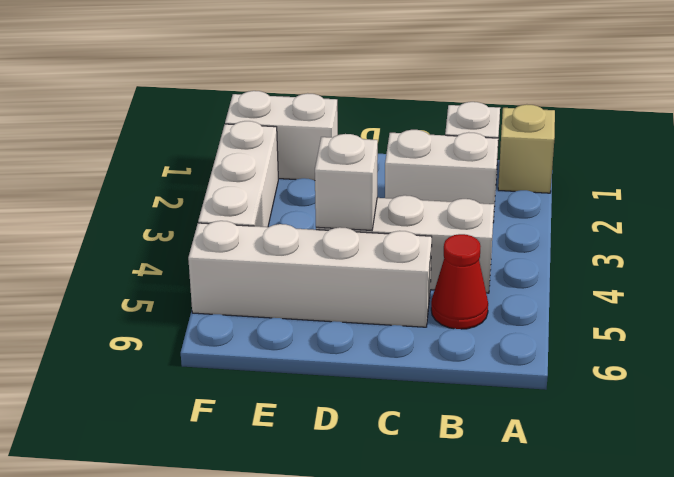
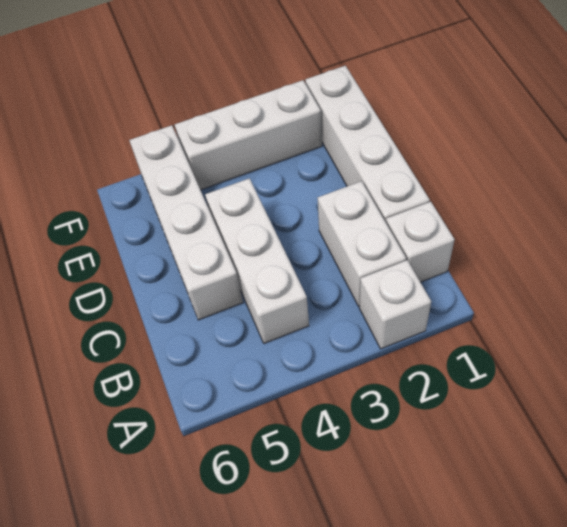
tan brick A1 level 1 -> none
red cone B5 level 1 -> none
white brick D4 level 2 -> white brick A2 level 1
white brick E1:F1 level 1 -> white brick C1:F1 level 1

